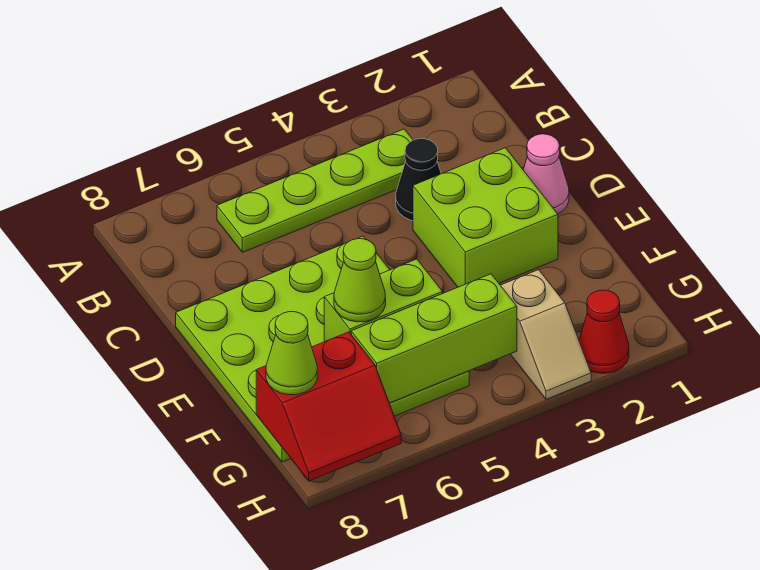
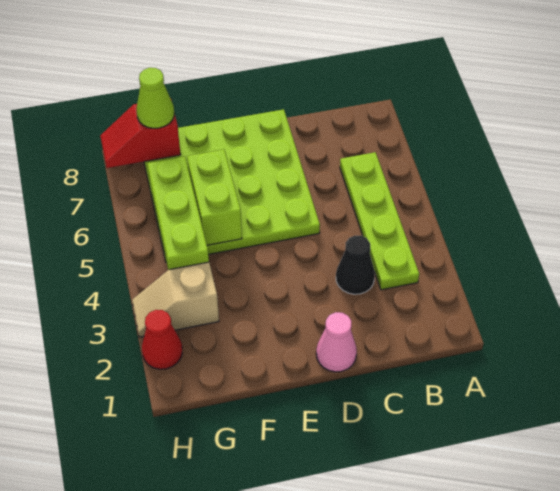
lime brick D2:E3 level 1 -> none
lime cone F6 level 3 -> none
red slope G7:H8 level 2 top G -> red slope G8:H8 level 2 top G

